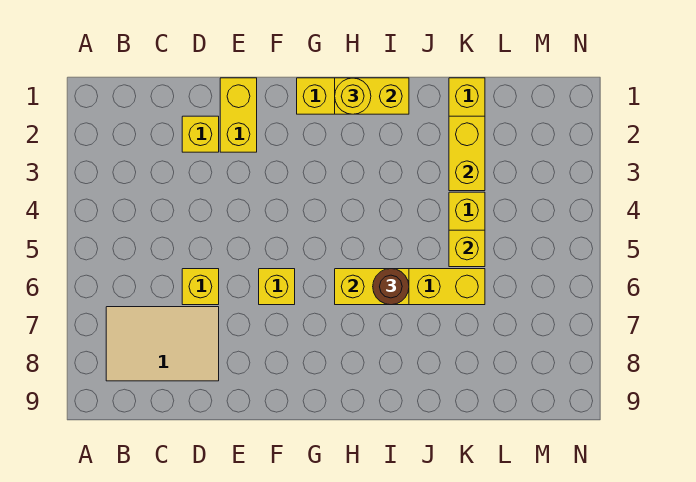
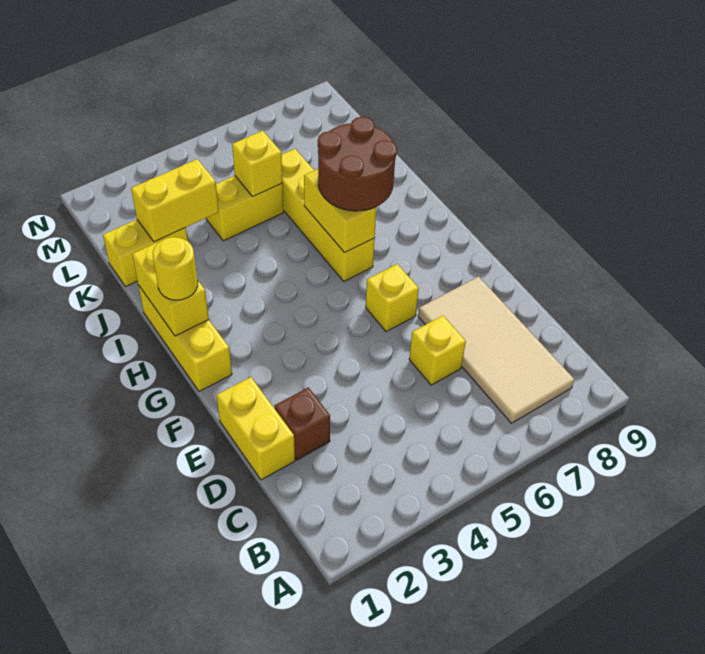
tan tile B7:D8 level 1 -> tan tile B7:E8 level 1
yellow brick D2 level 1 -> brown brick D2 level 1
yellow brick E1:E2 level 1 -> yellow brick D1:E1 level 1
brown round brick I6 level 3 -> brown round brick H6:I7 level 3

